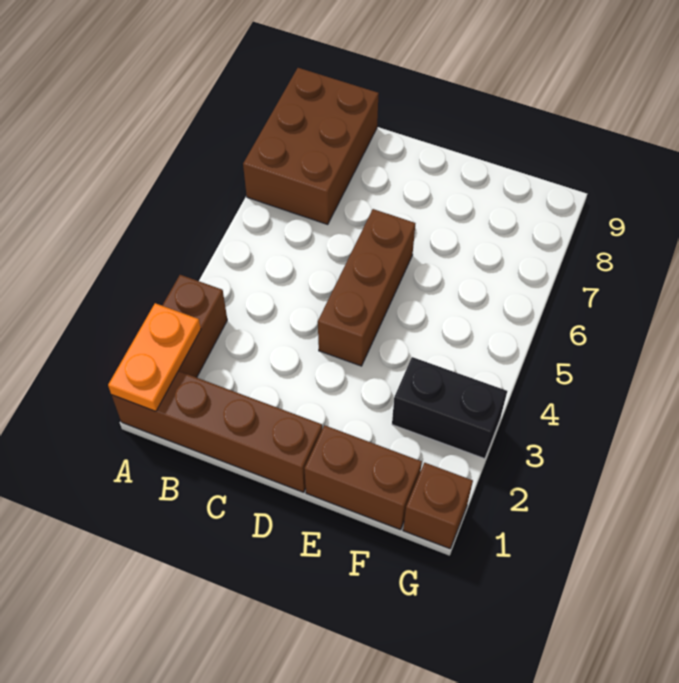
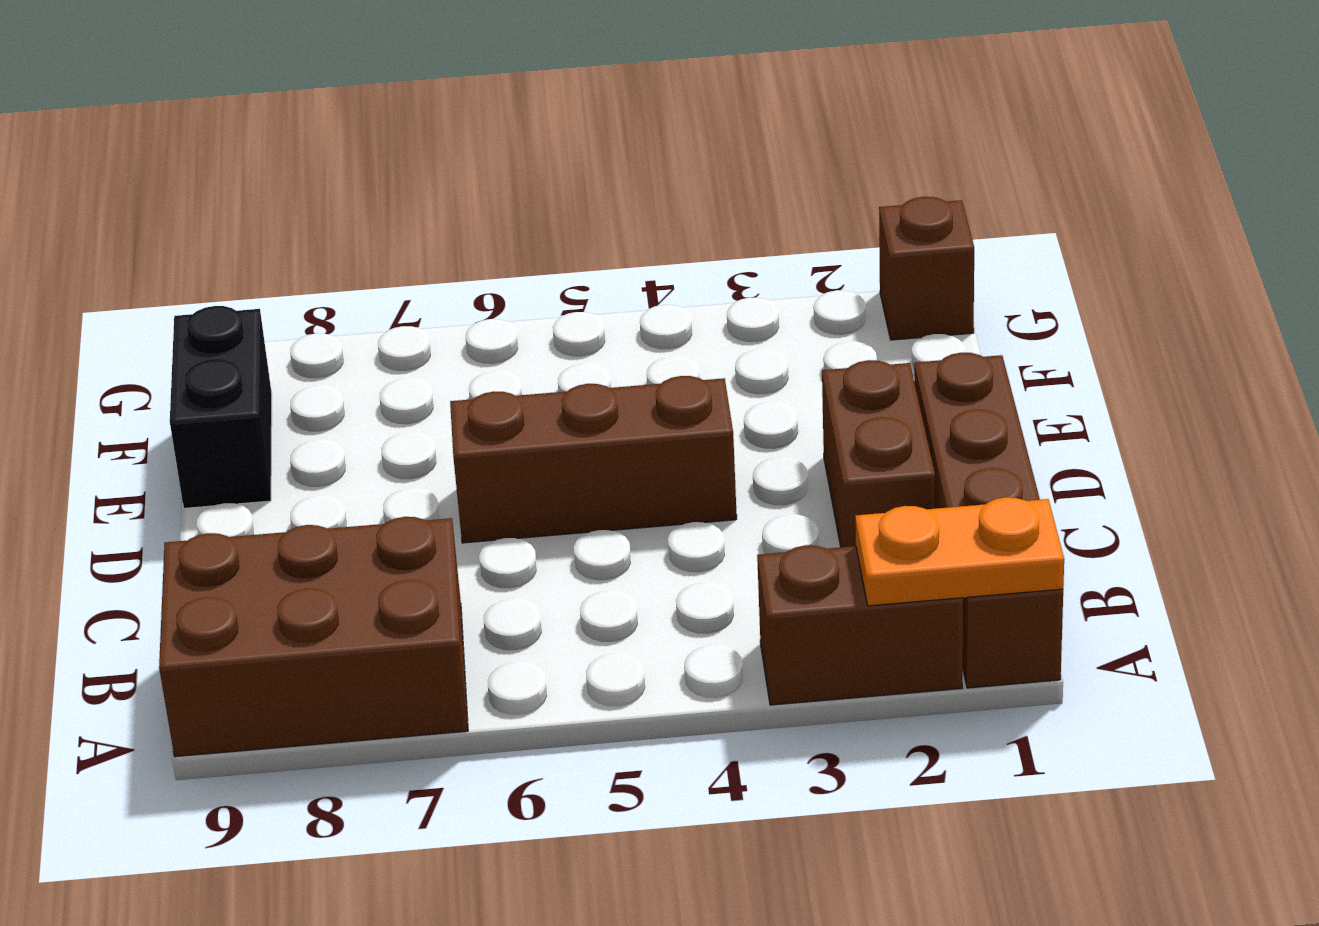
brown brick E1:F1 level 1 -> brown brick C2:D2 level 1
black brick F3:G3 level 1 -> black brick E9:F9 level 1

